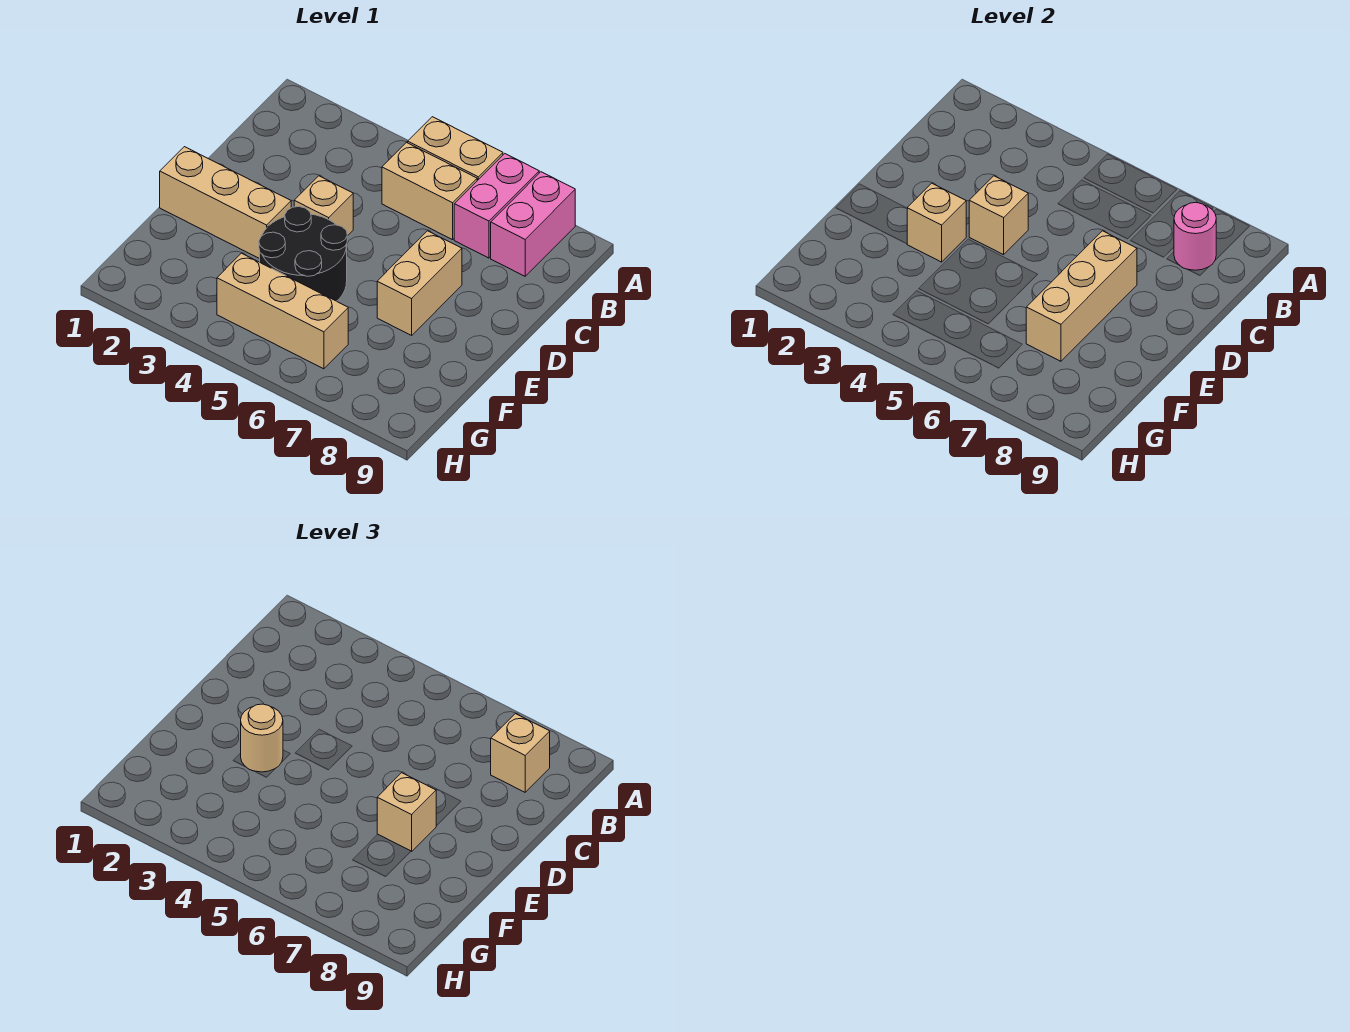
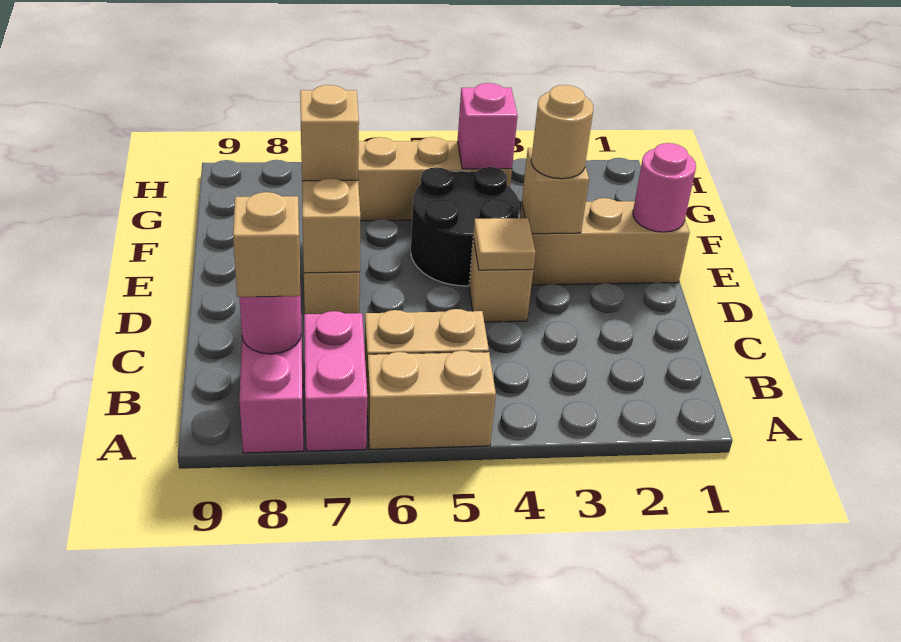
tan brick D4 level 2 -> tan tile D4 level 2
none -> pink round brick E1 level 2
none -> pink brick G4 level 2

